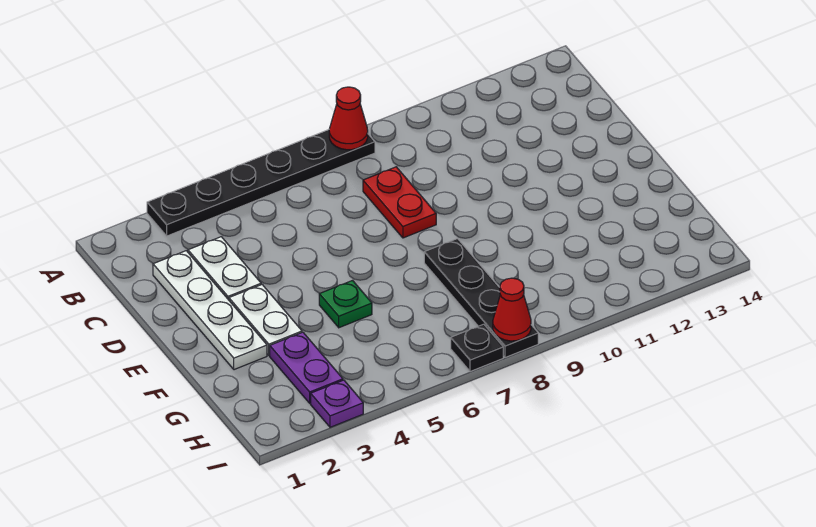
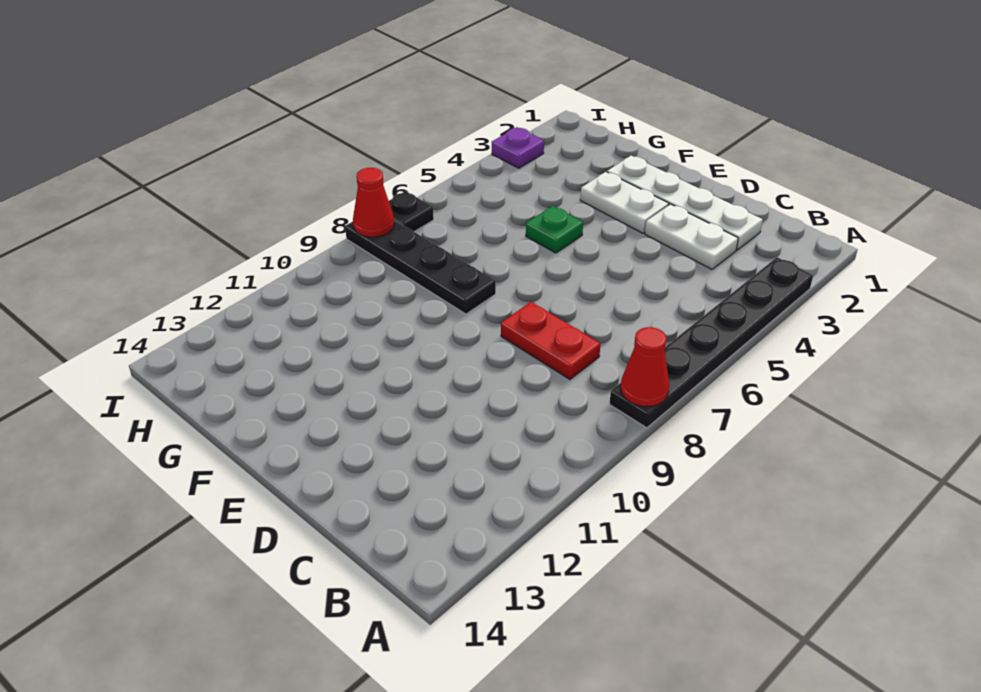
purple plate G3:H3 level 1 -> none

